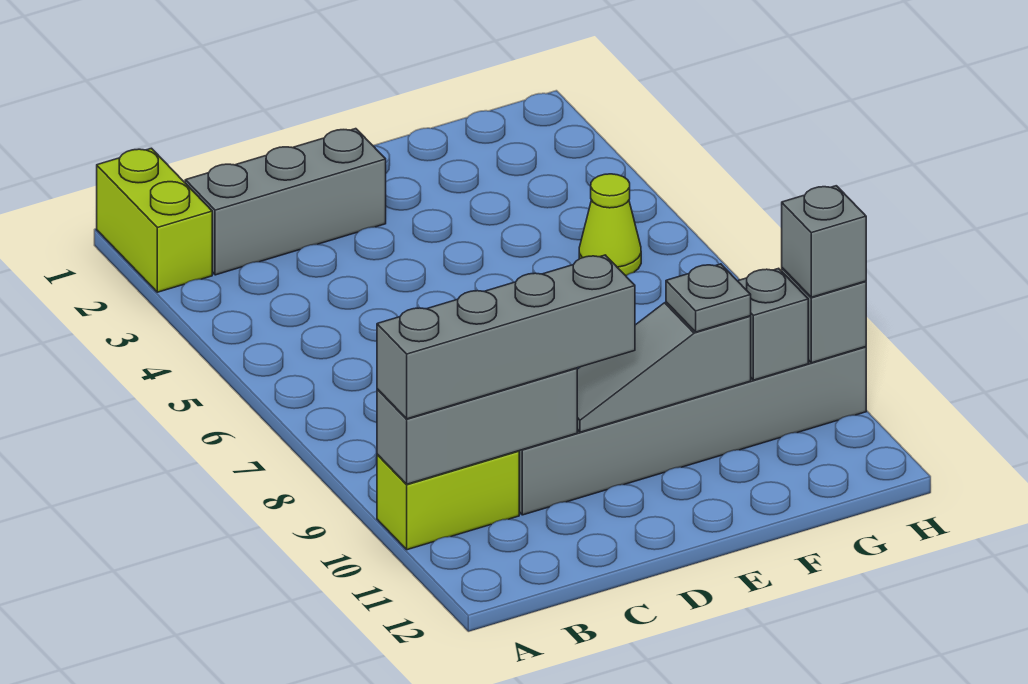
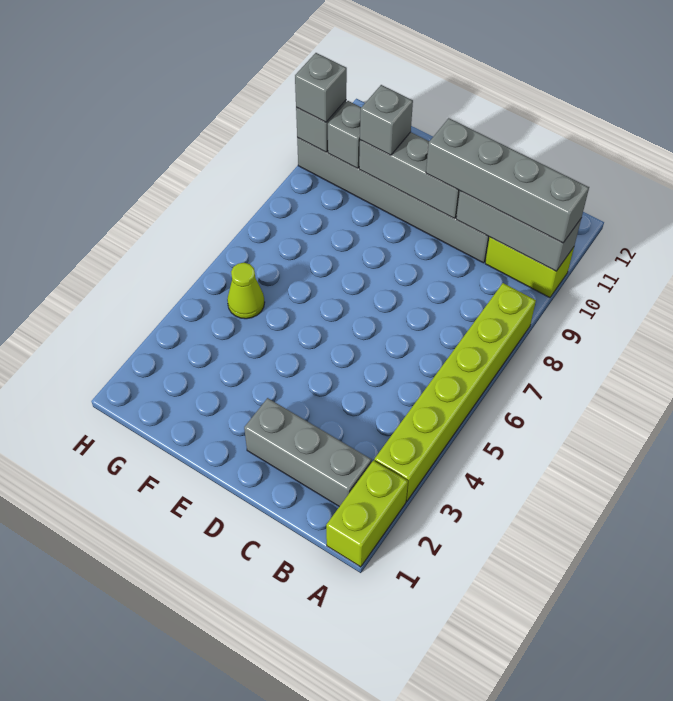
none -> lime brick A3:A8 level 1
grey slope D10:F10 level 2 top F -> grey brick D10:F10 level 2
grey plate F10 level 3 -> grey brick F10 level 3

